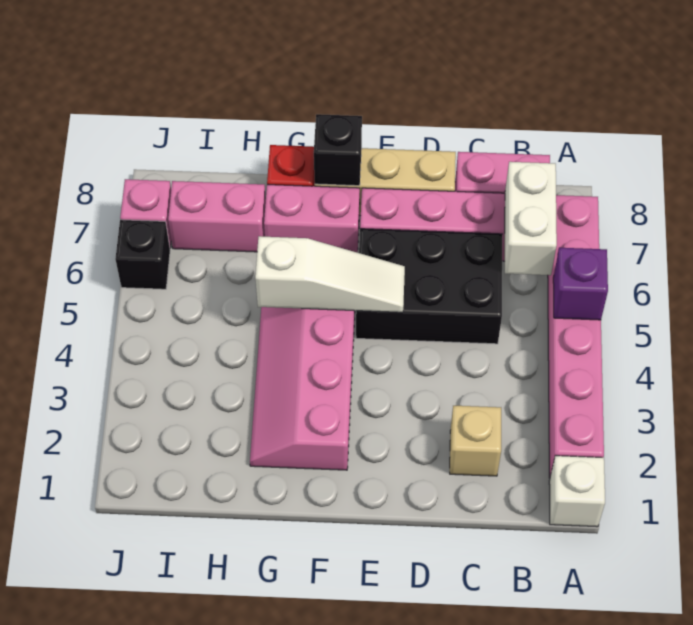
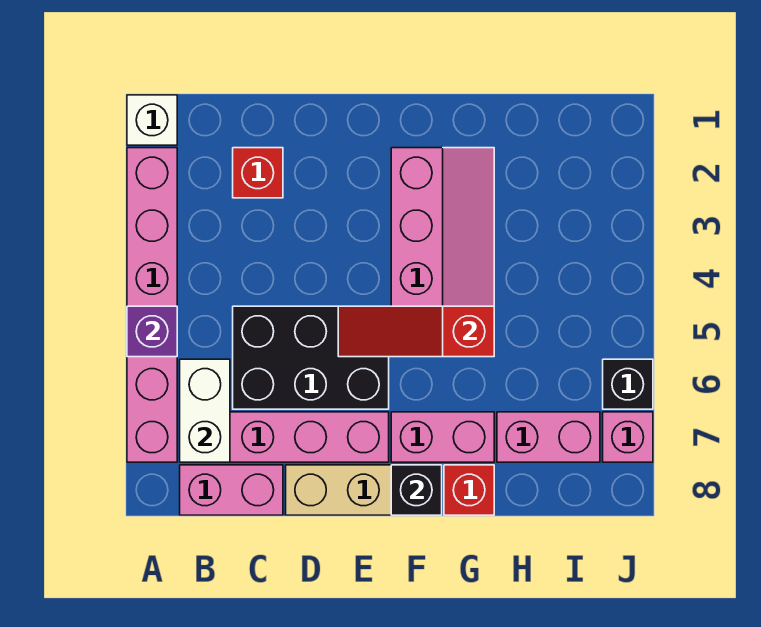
tan brick C2 level 1 -> red brick C2 level 1
white slope E5:G5 level 2 top G -> red slope E5:G5 level 2 top G

